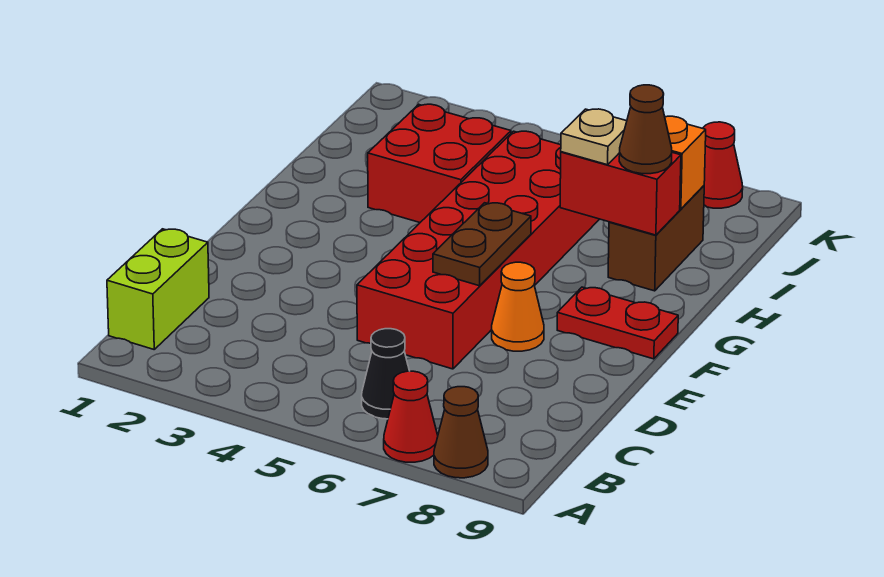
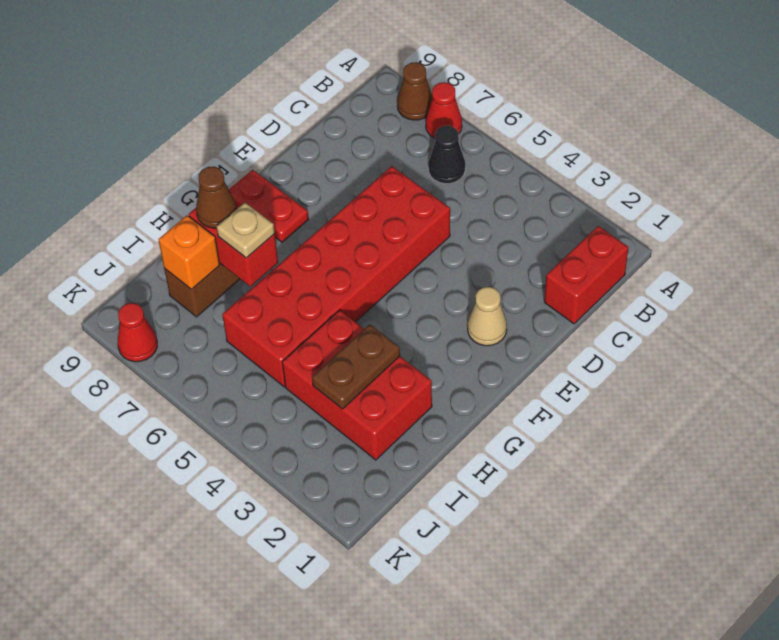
lime brick B1:C1 level 1 -> red brick B1:C1 level 1
none -> tan cone E2 level 1
brown plate E6:F6 level 2 -> brown plate H3:I3 level 2
orange cone E7 level 1 -> none
red brick H3:I4 level 1 -> red brick H2:I4 level 1

